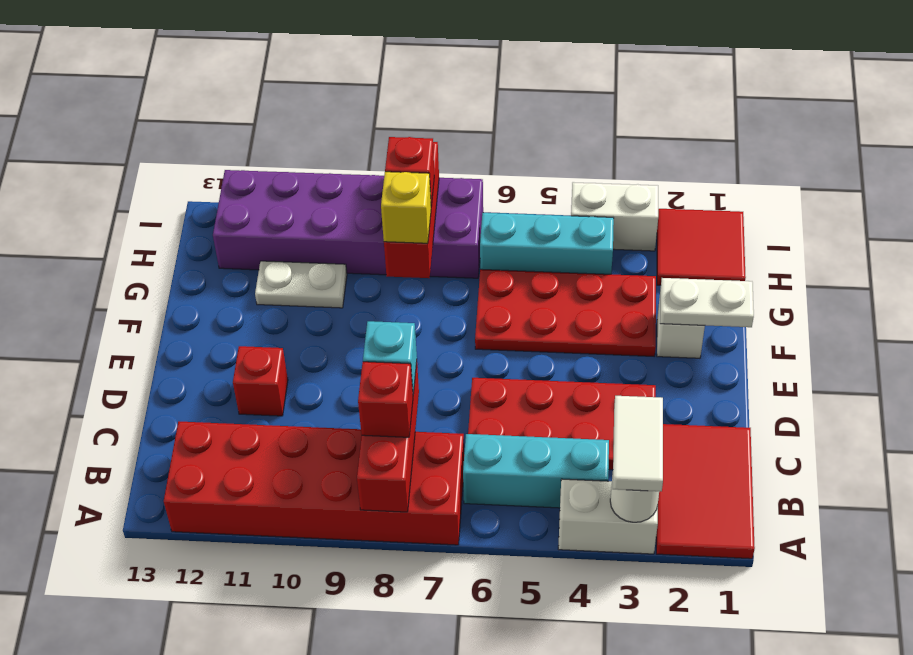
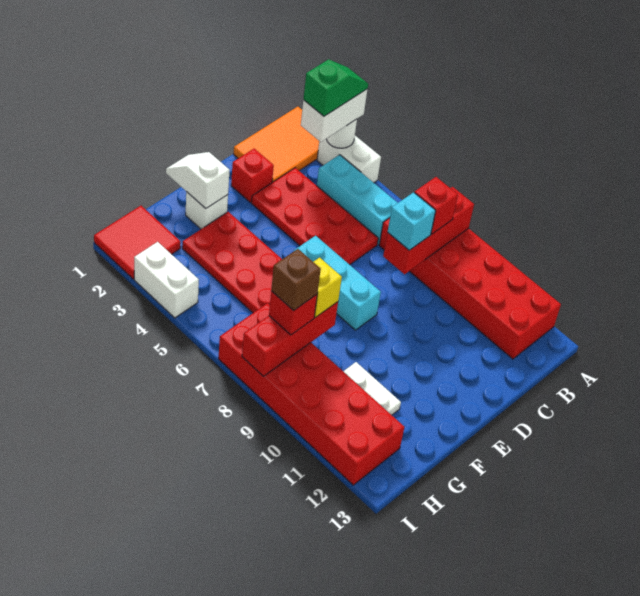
red tile A1:C2 level 1 -> orange tile A1:C2 level 1
white tile A3:B3 level 3 -> white brick A3:B3 level 3
none -> green slope A3:B3 level 4 top B
red brick D11 level 1 -> red brick D2 level 1
white plate F1:F2 level 2 -> white slope F1:F2 level 2 top 2
cyan brick H4:H6 level 1 -> cyan brick E6:E8 level 1
purple brick H7:I12 level 1 -> red brick H7:I12 level 1
none -> brown brick H8 level 4

